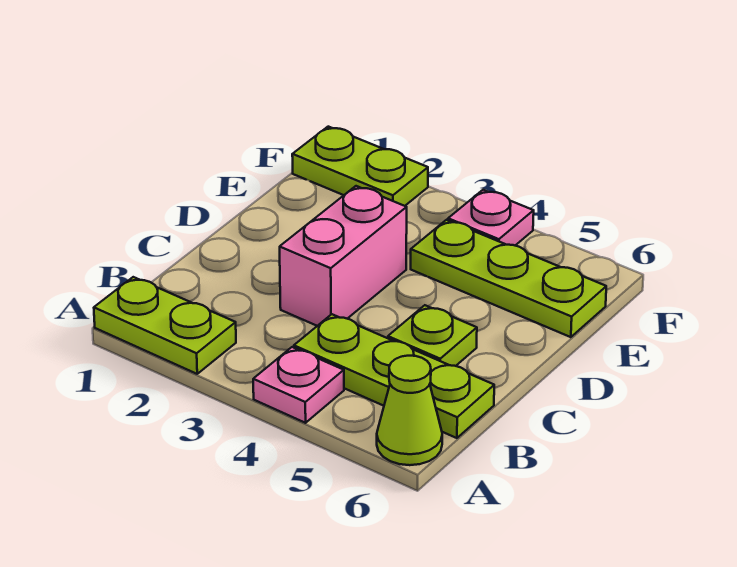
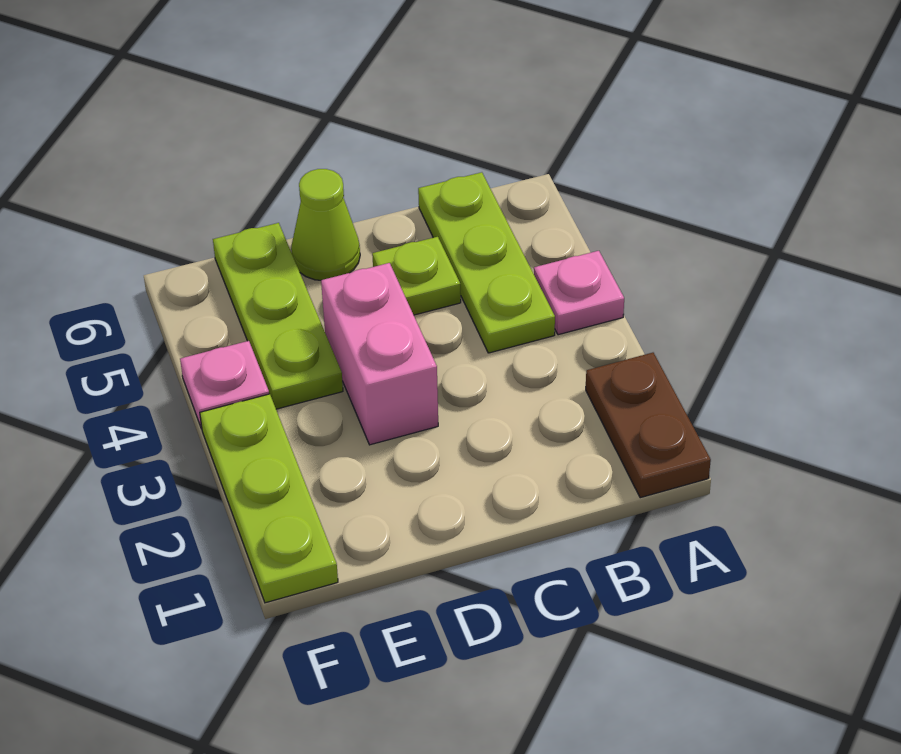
lime plate A1:A2 level 1 -> brown plate A1:A2 level 1
lime cone A6 level 1 -> lime cone D6 level 1
pink brick C3:D3 level 1 -> pink brick D3:D4 level 1
lime plate F1:F2 level 1 -> lime plate F1:F3 level 1

